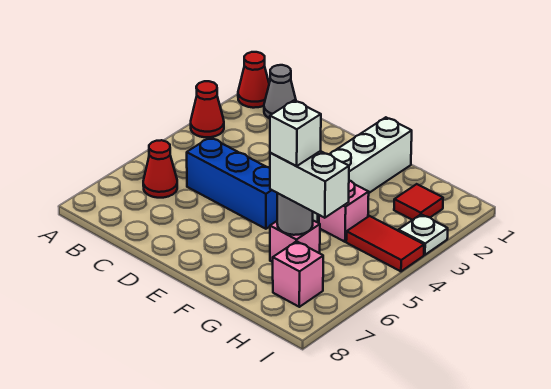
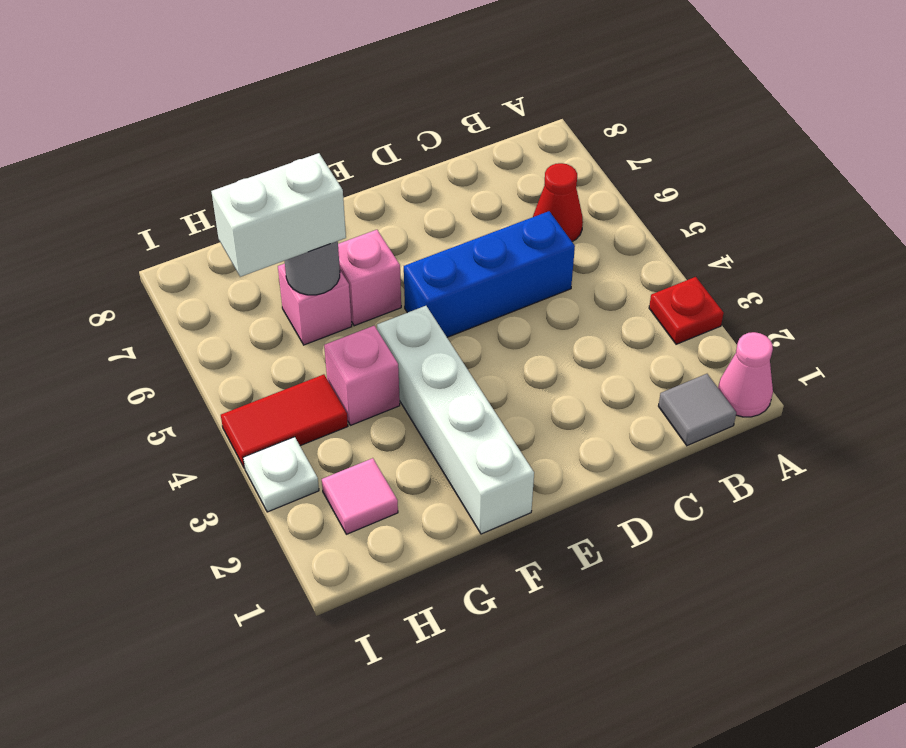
red cone A1 level 1 -> pink cone A1 level 1
red cone A3 level 1 -> red plate A3 level 1
grey cone B1 level 1 -> grey tile B1 level 1
white brick G6 level 4 -> none
red tile H2 level 1 -> pink tile H2 level 1
pink brick H7 level 1 -> pink brick F6 level 1

